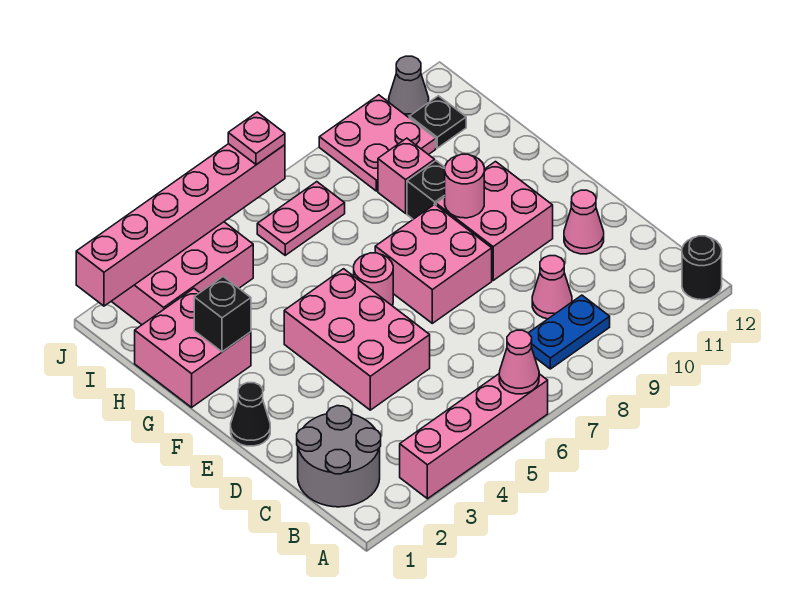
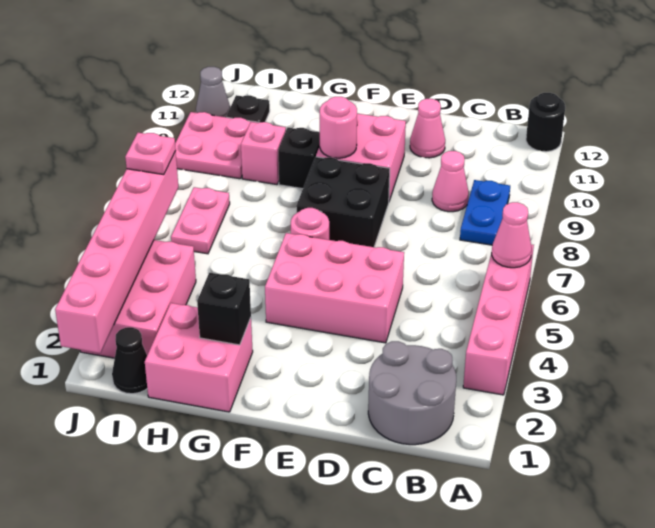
black cone E1 level 1 -> black cone I1 level 1
pink brick E7:F8 level 1 -> black brick E7:F8 level 1

